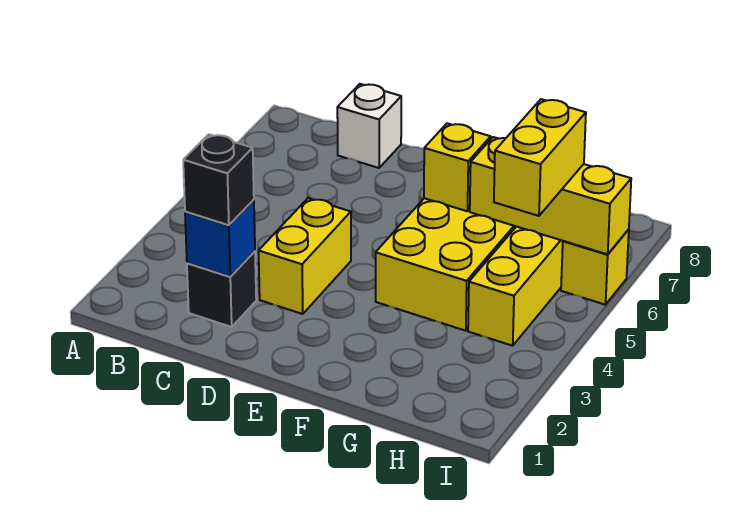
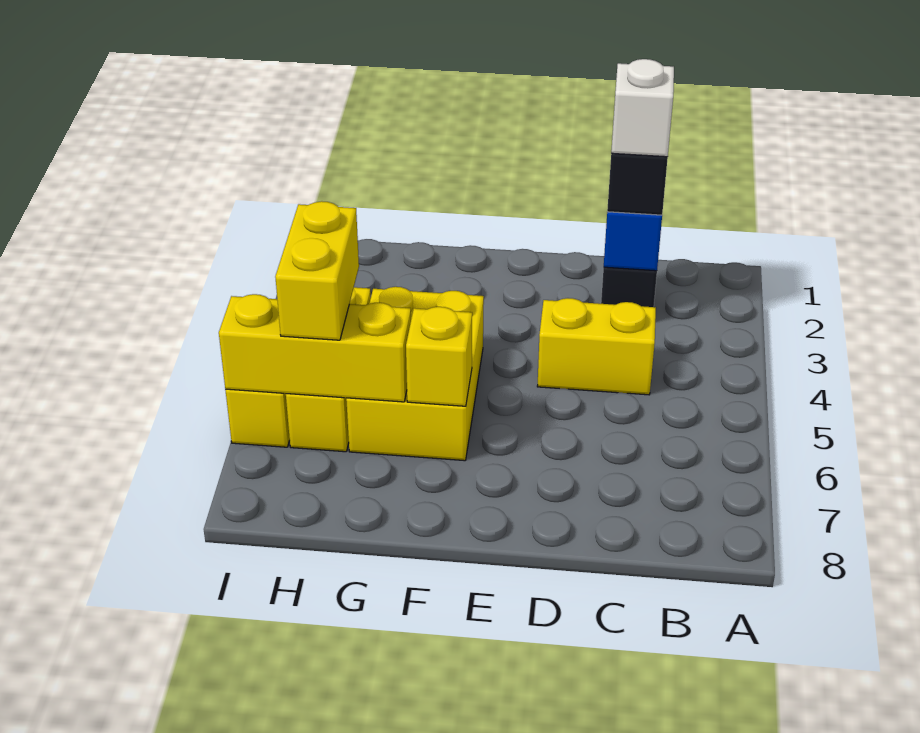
white brick C8 level 1 -> white brick C2 level 4
yellow brick D3:D4 level 1 -> yellow brick C4:D4 level 1

